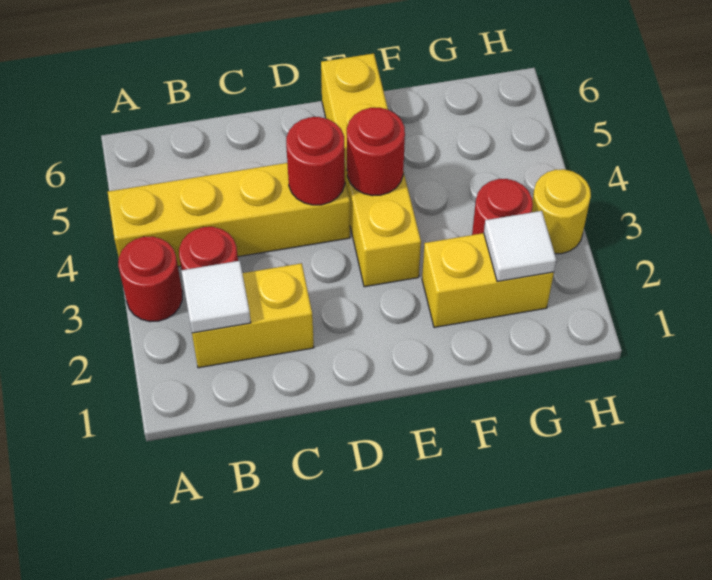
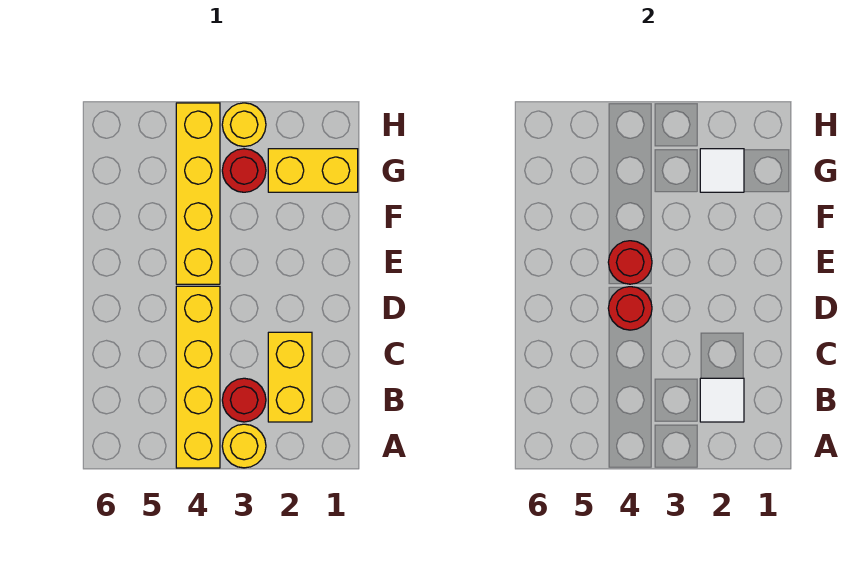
red round brick A3 level 1 -> yellow round brick A3 level 1
yellow brick E3:E6 level 1 -> yellow brick E4:H4 level 1
yellow brick F2:G2 level 1 -> yellow brick G1:G2 level 1

